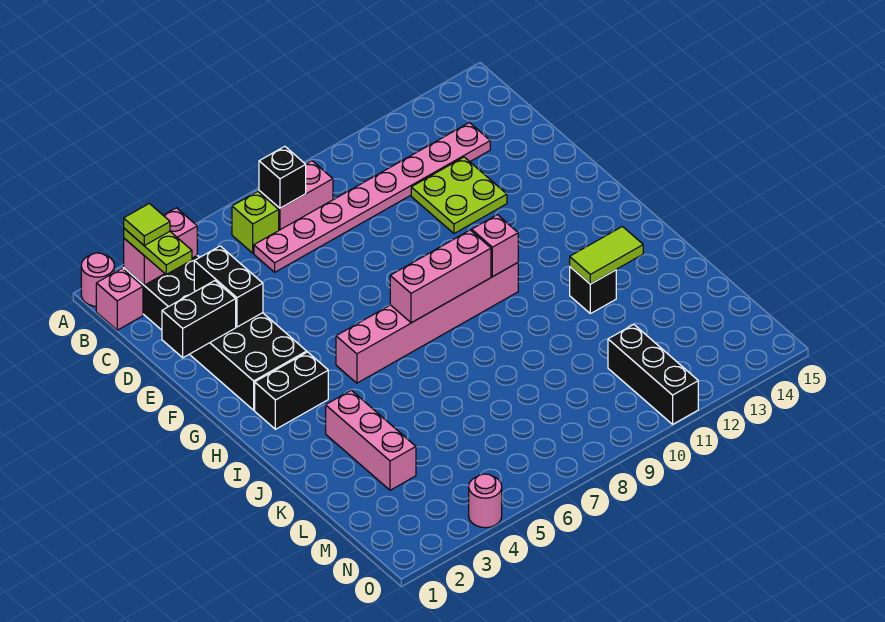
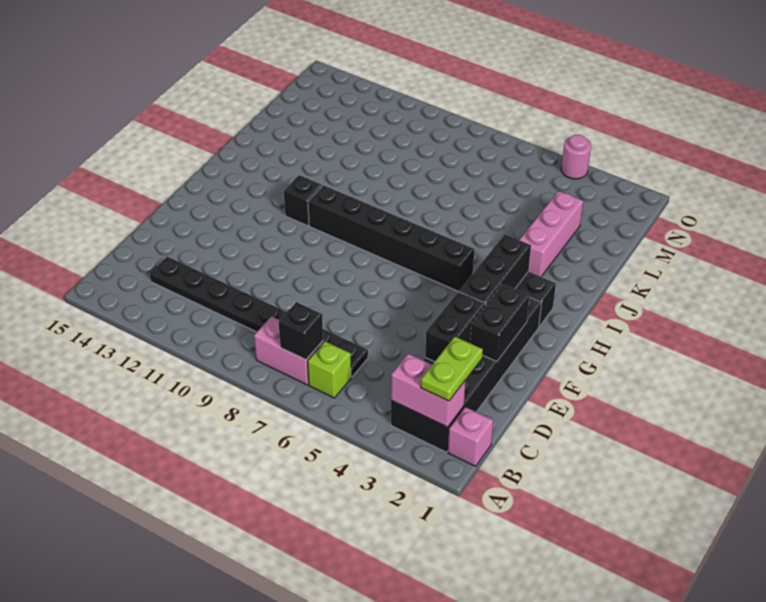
pink round brick A1 level 1 -> none
lime tile B2 level 4 -> none
pink plate C6:C13 level 1 -> black plate C6:C13 level 1
lime plate D11:E12 level 1 -> none
black brick E1:E2 level 2 -> black brick E2:F2 level 2
pink brick H5:H10 level 1 -> black brick H5:H10 level 1
pink brick H7:H9 level 2 -> none
pink brick H10 level 2 -> none
black brick J12 level 1 -> black brick H11 level 1
lime tile J12:J13 level 2 -> none
black brick M11:O11 level 1 -> black brick F3:H3 level 2

